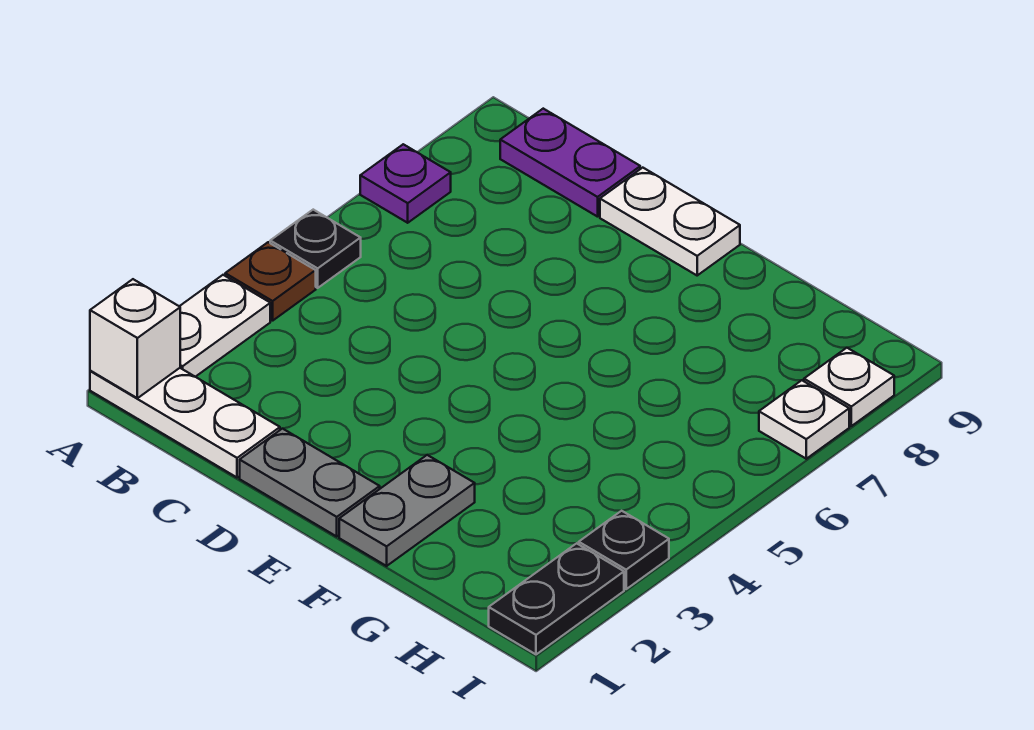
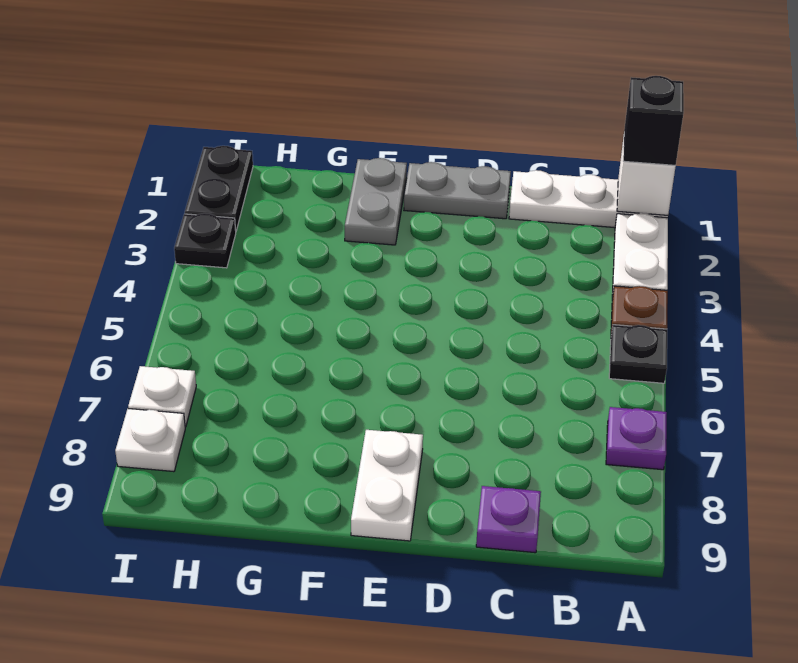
none -> black brick A1 level 3
purple plate B9:C9 level 1 -> purple plate C9 level 1
white plate D9:E9 level 1 -> white plate E8:E9 level 1

